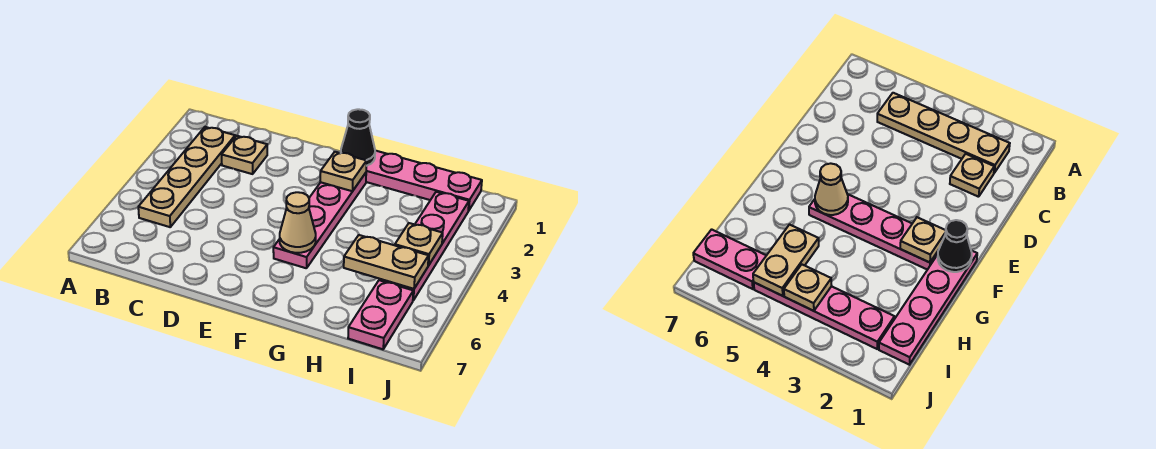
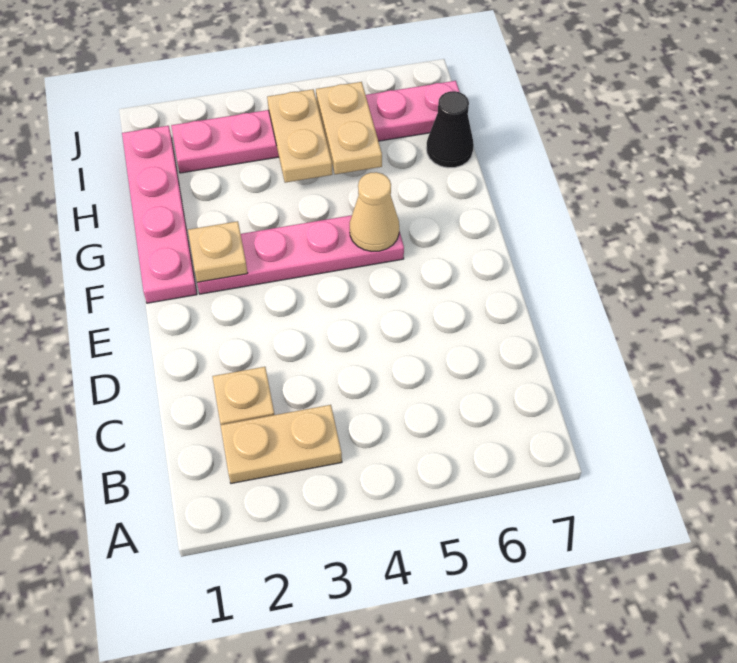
tan plate B2:B5 level 1 -> tan plate B2:B3 level 1
black cone F1 level 2 -> black cone H7 level 1
tan plate I4 level 2 -> tan plate H4:I4 level 2

